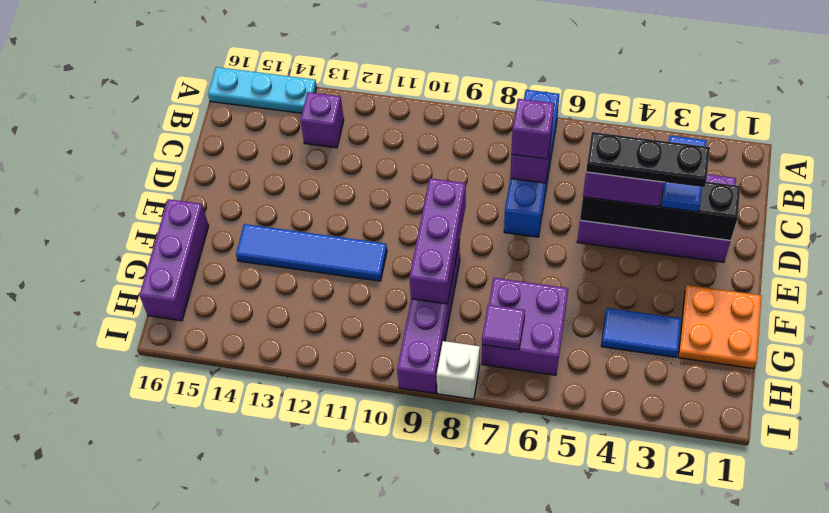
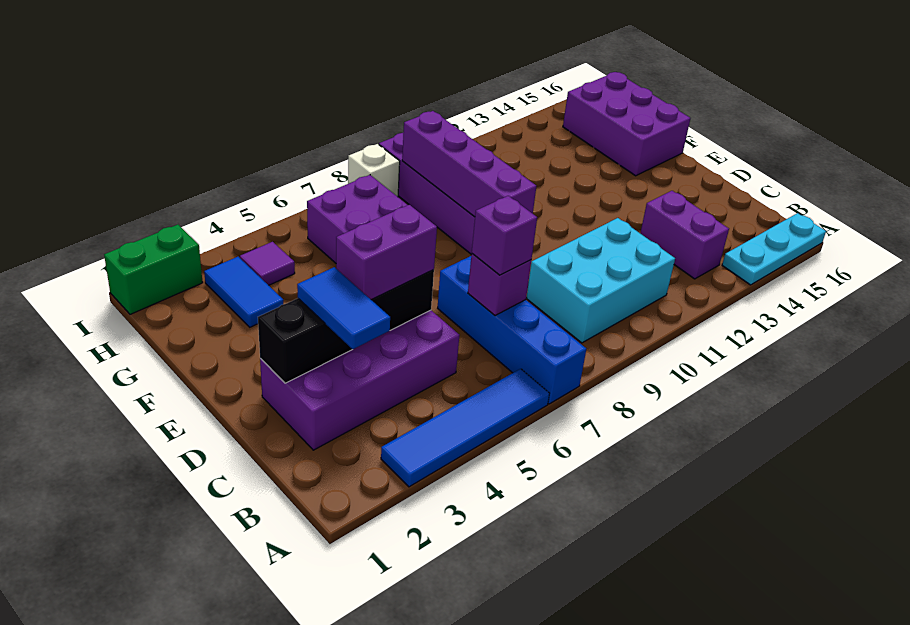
none -> cyan brick B9:C11 level 1
purple brick B13 level 1 -> purple brick B13:C13 level 1
black plate D3:D5 level 4 -> none
purple brick E9:G9 level 2 -> purple brick E9:H9 level 2
orange plate F1:G2 level 1 -> none
blue tile F11:F14 level 1 -> blue tile A3:A6 level 1
purple brick F16:H16 level 1 -> purple brick F15:H16 level 1
blue tile G3:G4 level 1 -> blue tile G3:H3 level 1
purple tile H7 level 2 -> purple tile H4 level 1
none -> green brick I1:I2 level 1

